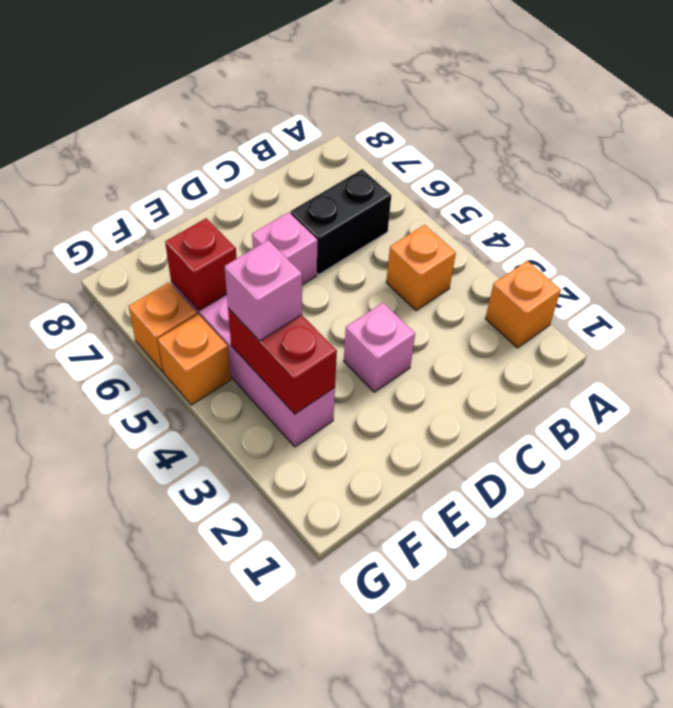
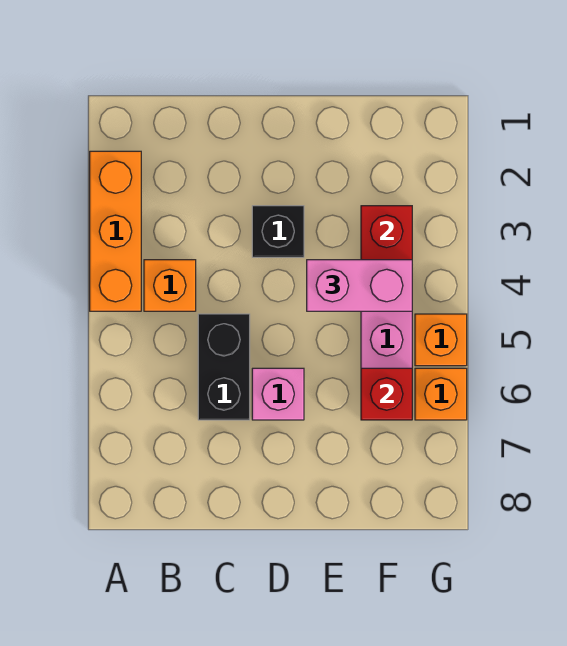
orange brick A2 level 1 -> orange brick A2:A4 level 1
black brick B6:C6 level 1 -> black brick C5:C6 level 1
pink brick D3 level 1 -> black brick D3 level 1
pink brick F4 level 3 -> pink brick E4:F4 level 3

